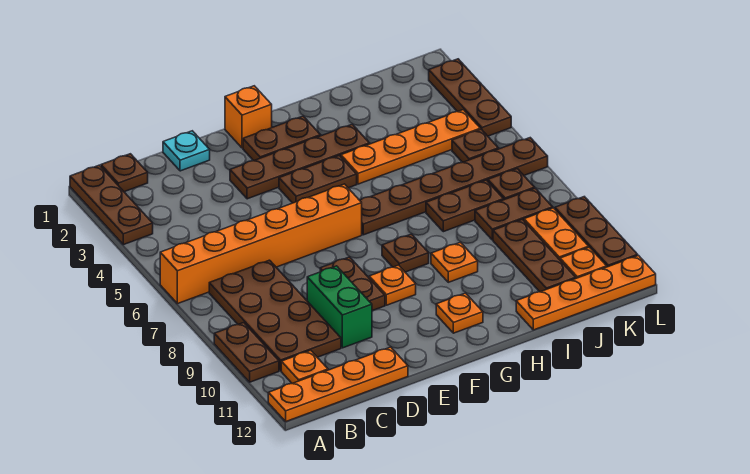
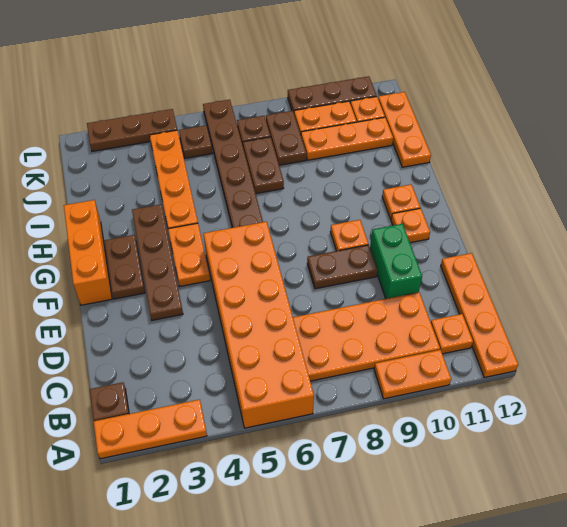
brown plate A1:A3 level 1 -> orange plate A1:A3 level 1
orange brick A6:F6 level 1 -> orange brick A5:F6 level 1
brown plate A9:A10 level 1 -> orange plate A9:A10 level 1
brown plate B7:C10 level 1 -> orange plate B7:C10 level 1
cyan plate D1 level 1 -> none
green brick D9:D10 level 1 -> green brick D10:E10 level 1
orange brick F1 level 1 -> orange brick F1:H1 level 1
brown plate F4:G4 level 1 -> orange plate F4:G4 level 1
brown plate G8 level 1 -> none
orange plate H9 level 1 -> orange plate F11 level 1
orange plate I12:L12 level 1 -> orange plate I12:K12 level 1
brown plate J9:J11 level 1 -> orange plate J9:J11 level 1

